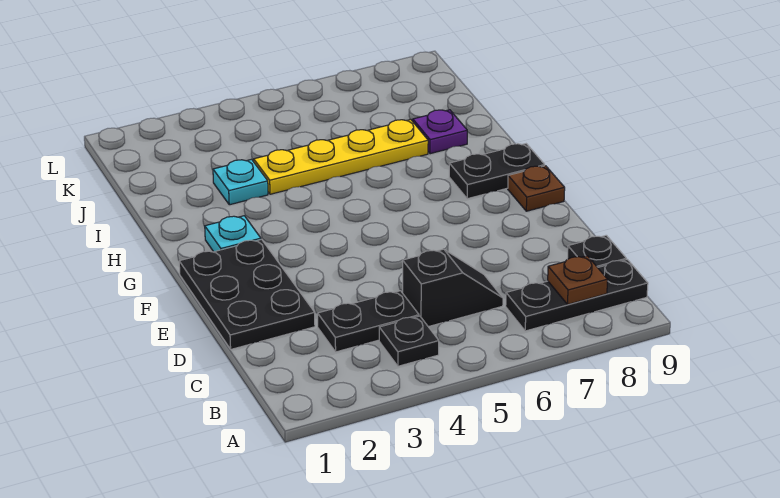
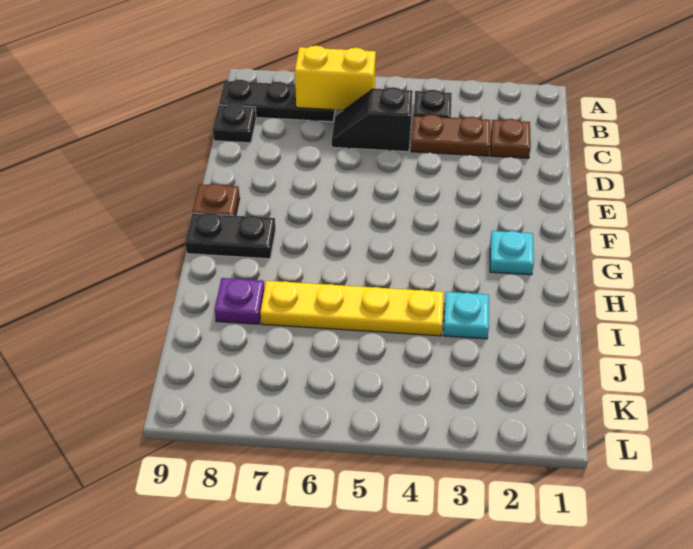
none -> yellow brick B6:B7 level 2
brown plate B8 level 2 -> brown plate C2 level 1
black plate C3:C4 level 1 -> brown plate C3:C4 level 1
black plate D1:F2 level 1 -> none

